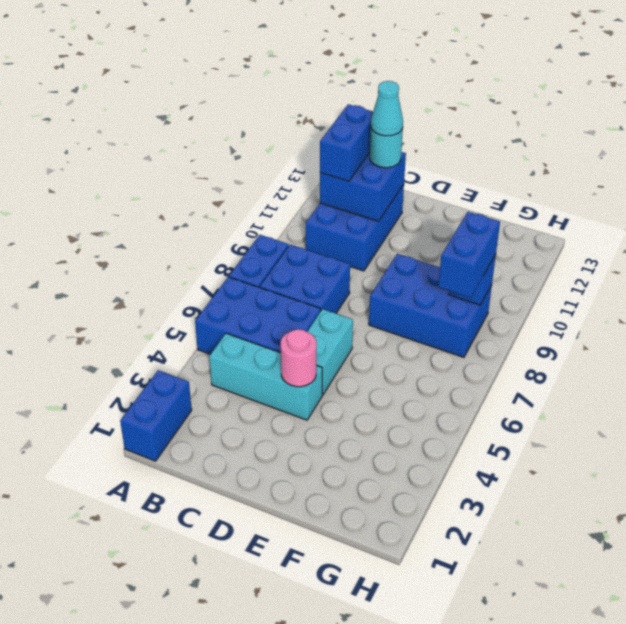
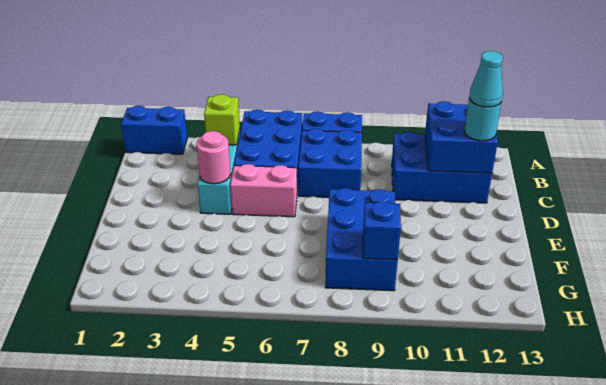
none -> lime brick B4 level 2
blue brick B11:B12 level 3 -> none
cyan brick D5:D6 level 1 -> pink brick D5:D6 level 1
blue brick G8:G9 level 3 -> none

